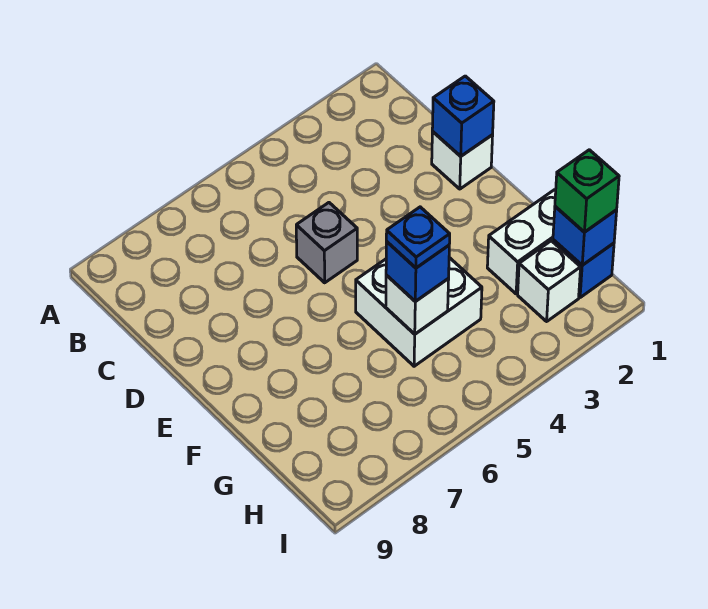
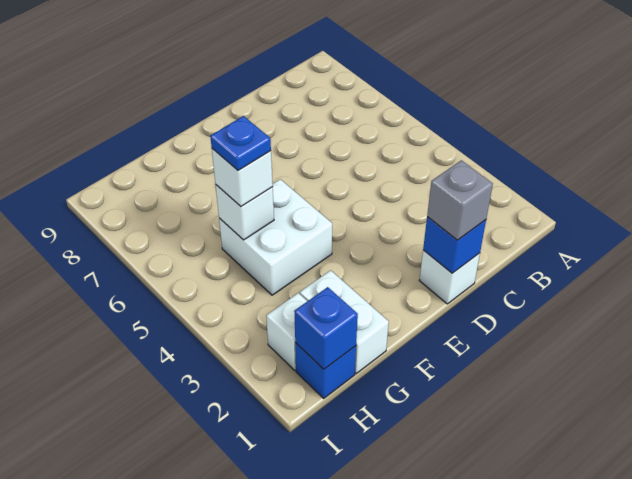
grey brick D5 level 1 -> grey brick D1 level 3
blue brick G5 level 3 -> white brick G5 level 3
green brick H1 level 3 -> none

